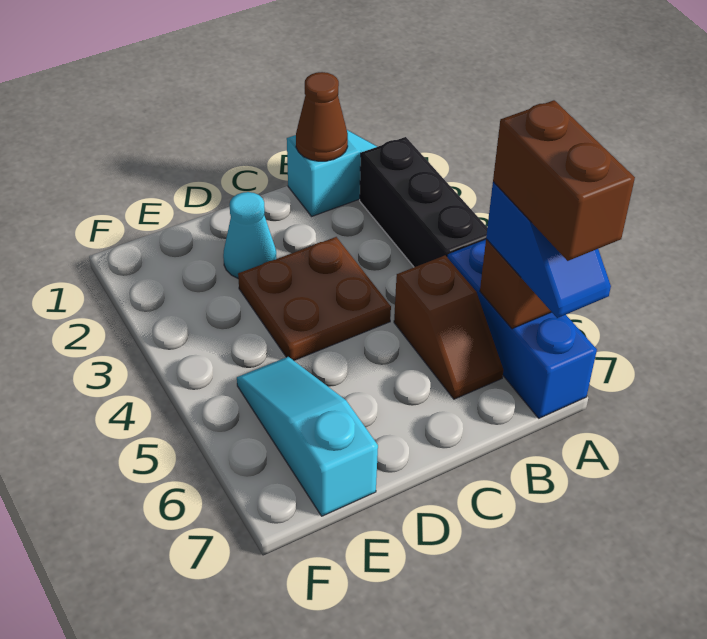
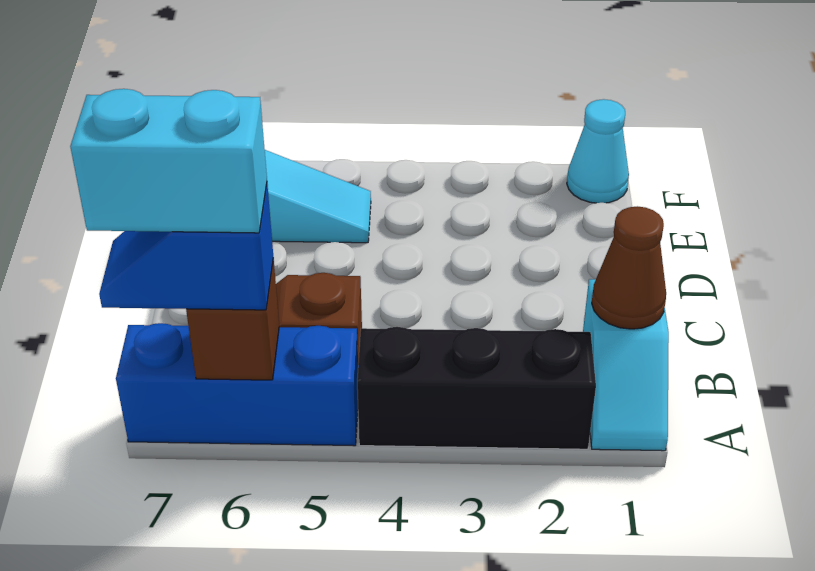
brown brick A6:A7 level 4 -> cyan brick A6:A7 level 4
brown plate C3:D4 level 1 -> none
cyan cone D2 level 1 -> cyan cone F1 level 1

